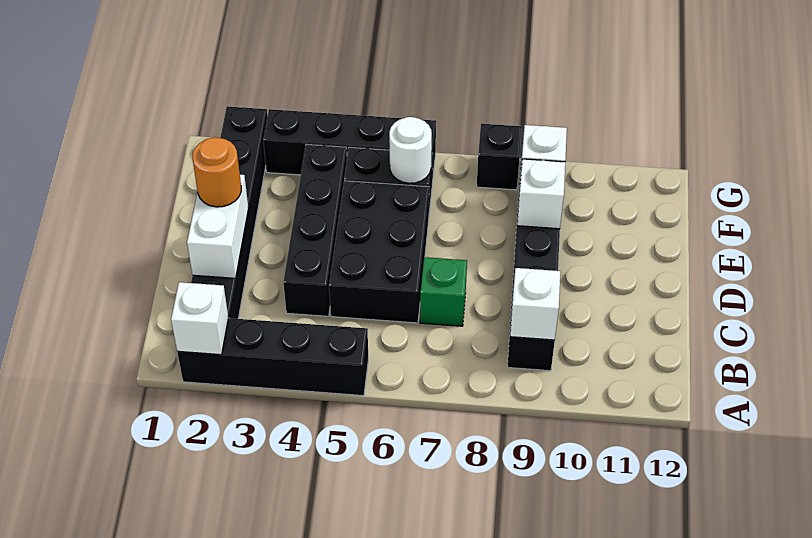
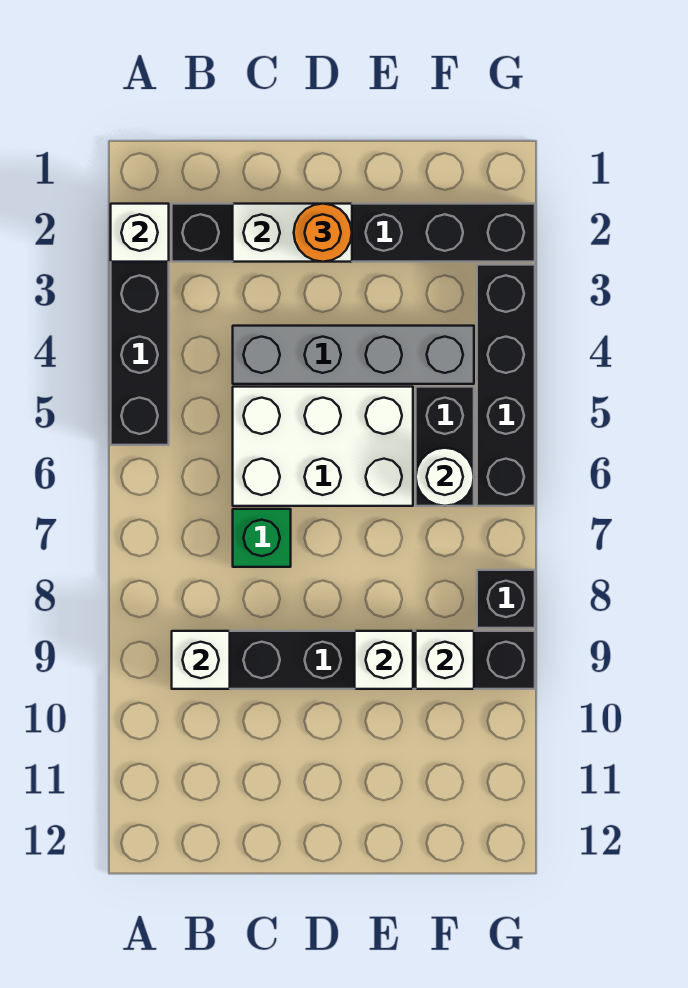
black brick C4:F4 level 1 -> grey brick C4:F4 level 1
black brick C5:E6 level 1 -> white brick C5:E6 level 1

